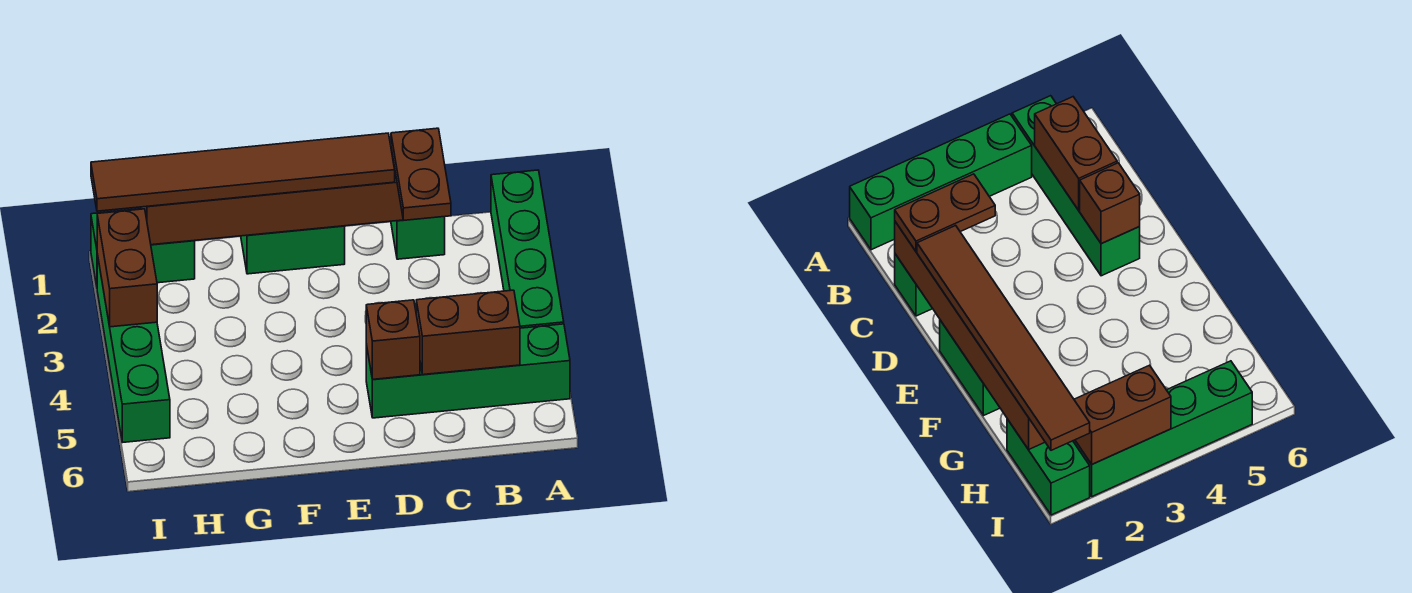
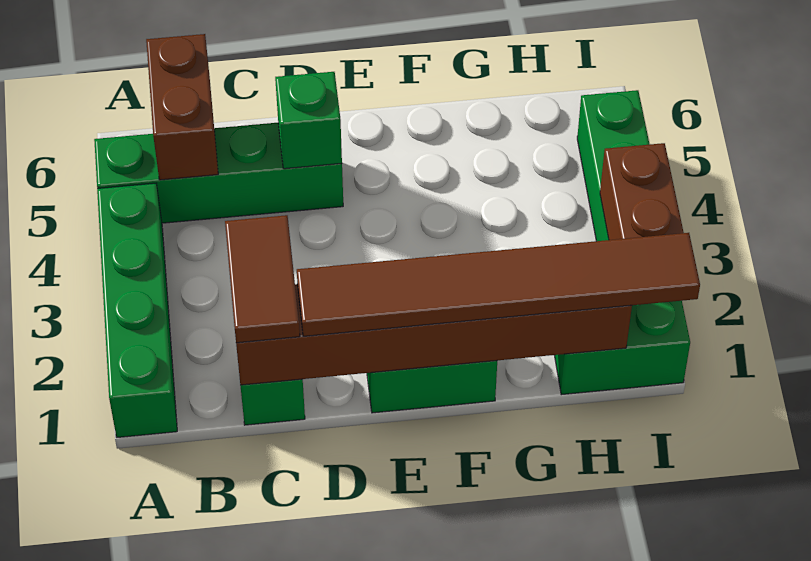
brown brick B5:C5 level 2 -> brown brick B5:B6 level 2
brown plate C1:C2 level 3 -> brown tile C1:C2 level 3
brown brick D5 level 2 -> green brick D5 level 2

